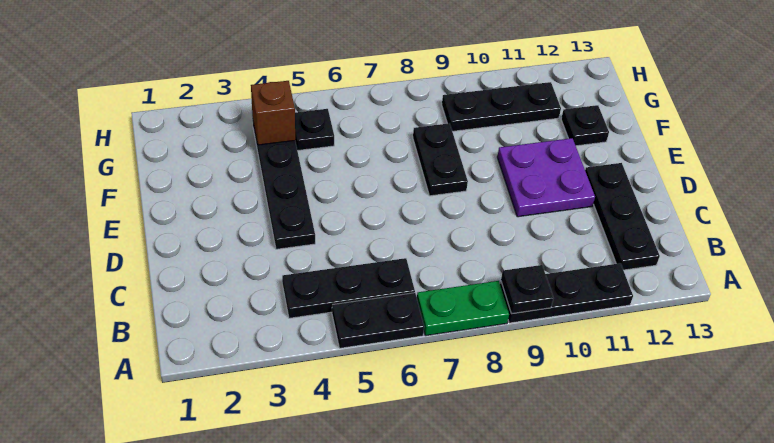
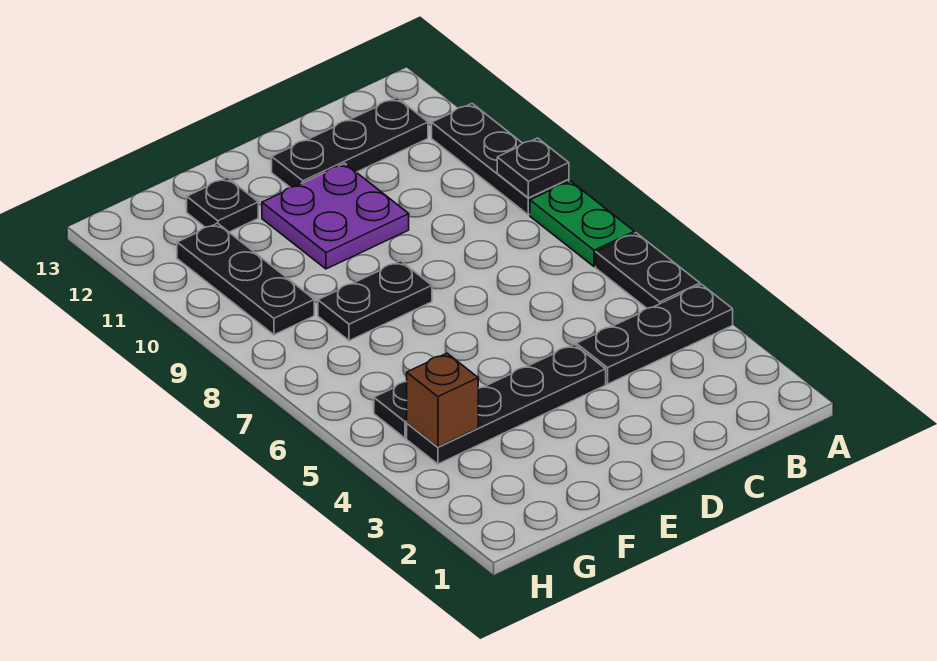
black plate B4:B6 level 1 -> black plate A4:C4 level 1

